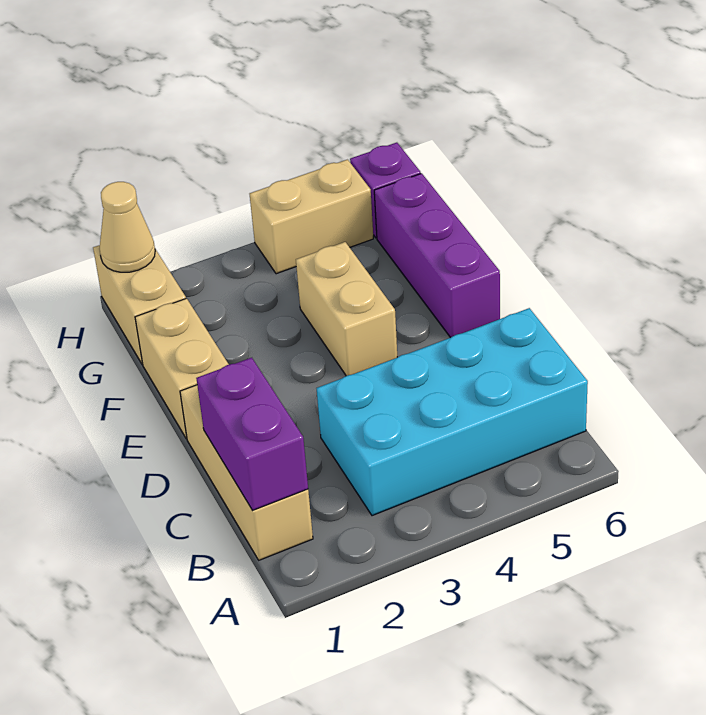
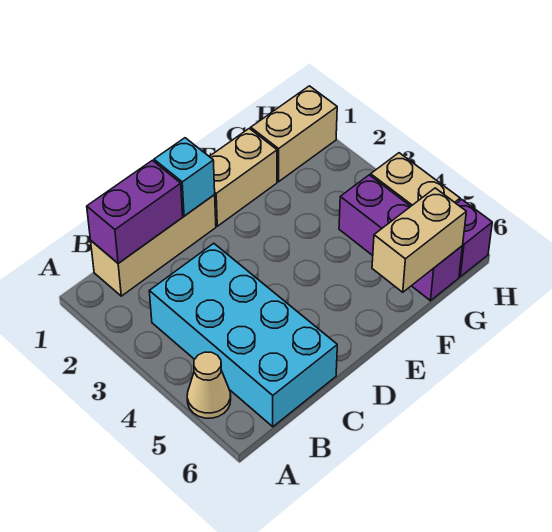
none -> cyan brick D1 level 2
tan brick E4:F4 level 1 -> tan brick F6:G6 level 2
purple brick E6:G6 level 1 -> purple brick G4:G6 level 1
tan cone H1 level 2 -> tan cone A5 level 1

